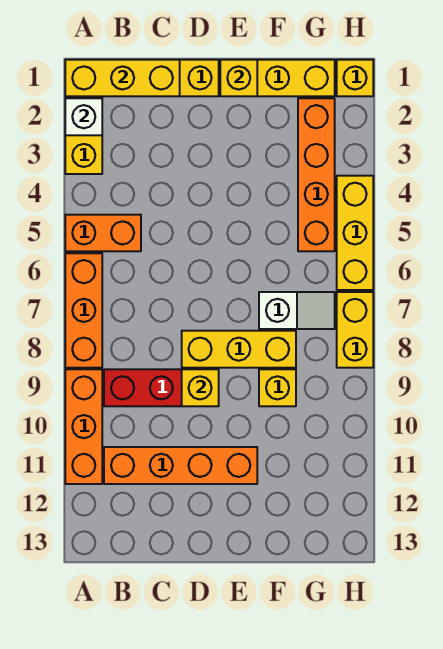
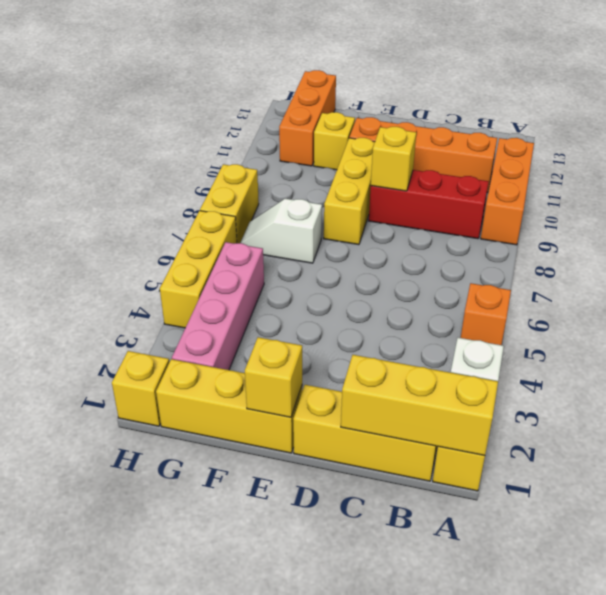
orange brick A5:B5 level 1 -> orange brick A5 level 1
orange brick A6:A8 level 1 -> orange brick G11:G13 level 1
yellow brick D8:F8 level 1 -> yellow brick E8:E10 level 1
yellow brick F9 level 1 -> yellow brick F11 level 1
orange brick G2:G5 level 1 -> pink brick G2:G5 level 1

